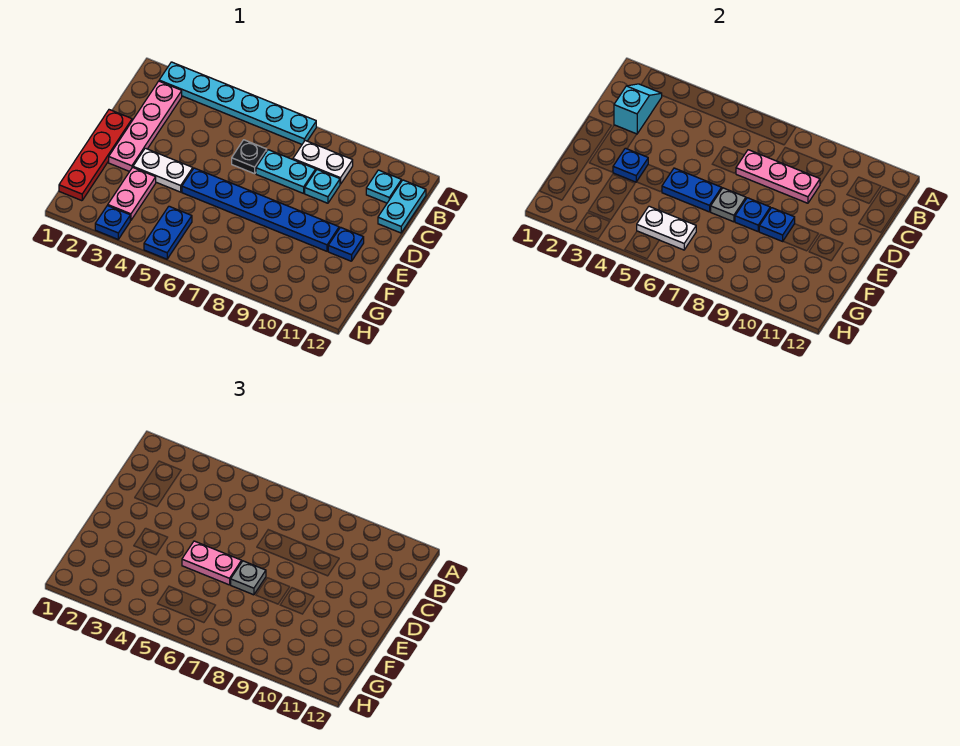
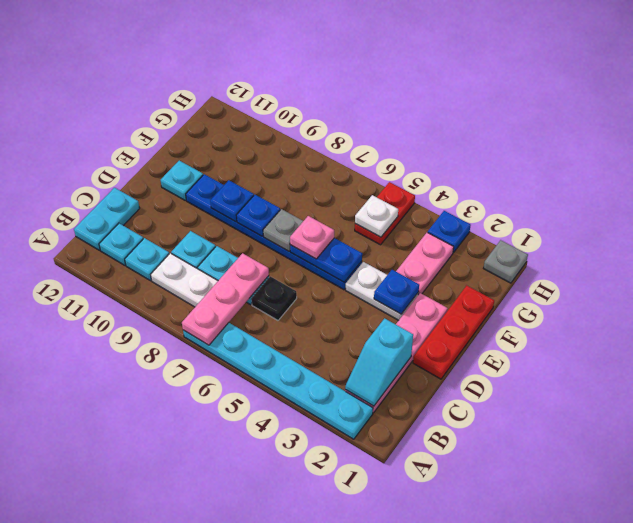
none -> cyan plate B10 level 1
pink plate C7:C9 level 2 -> pink plate A7:C7 level 2
red plate D1:G1 level 1 -> red plate D1:F1 level 1
pink plate E5:E6 level 3 -> pink plate E6 level 3
grey plate E7 level 3 -> grey plate H1 level 1
blue plate E11 level 1 -> cyan plate E11 level 1
blue plate G5:H5 level 1 -> red plate G5:H5 level 1
white plate G5:G6 level 2 -> white plate G5 level 2

